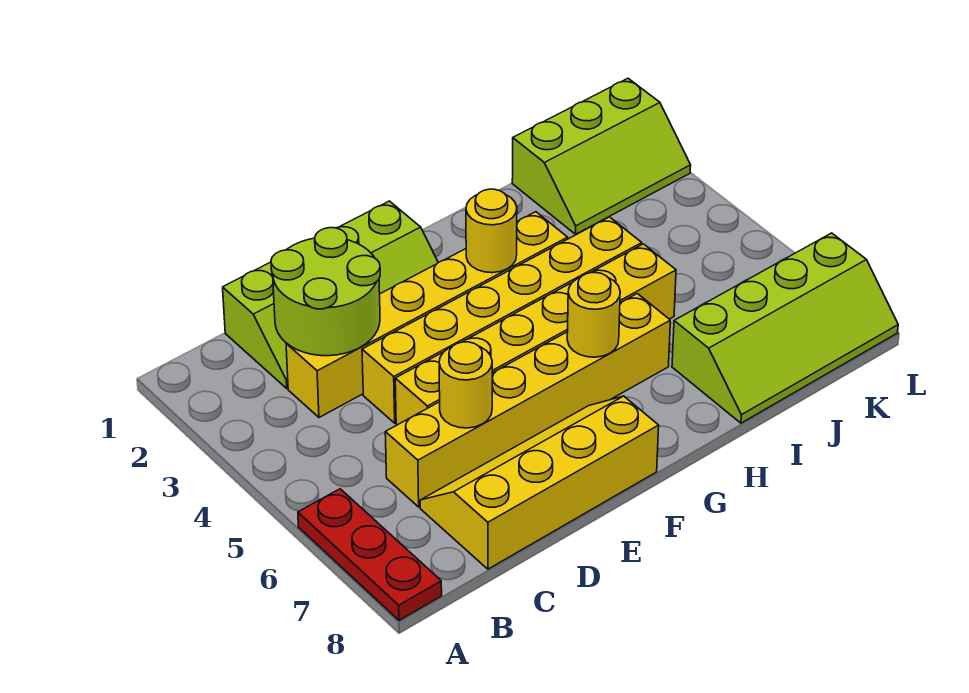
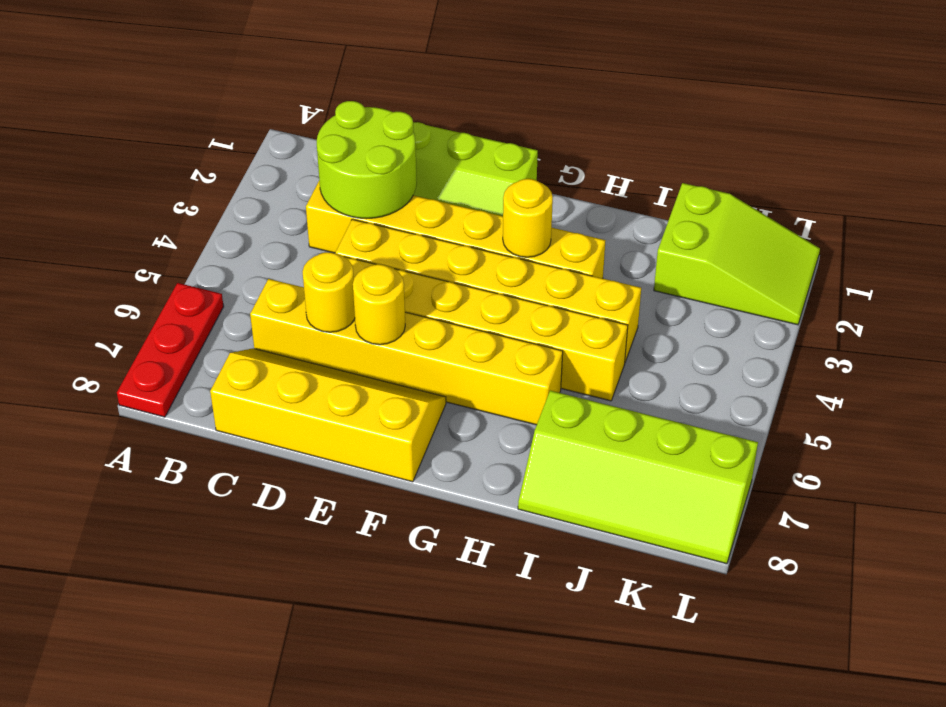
yellow round brick G6 level 2 -> yellow round brick E6 level 2
lime slope J1:L2 level 1 top 1 -> lime slope J1:L2 level 1 top J

